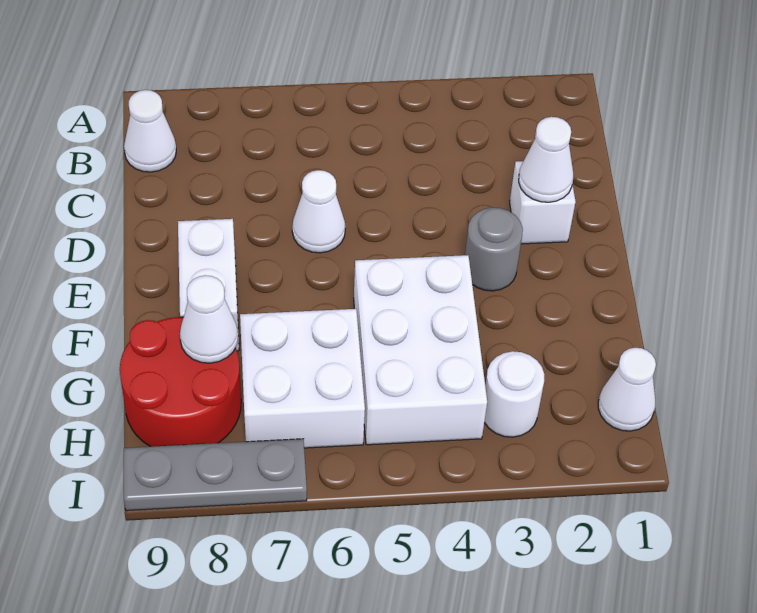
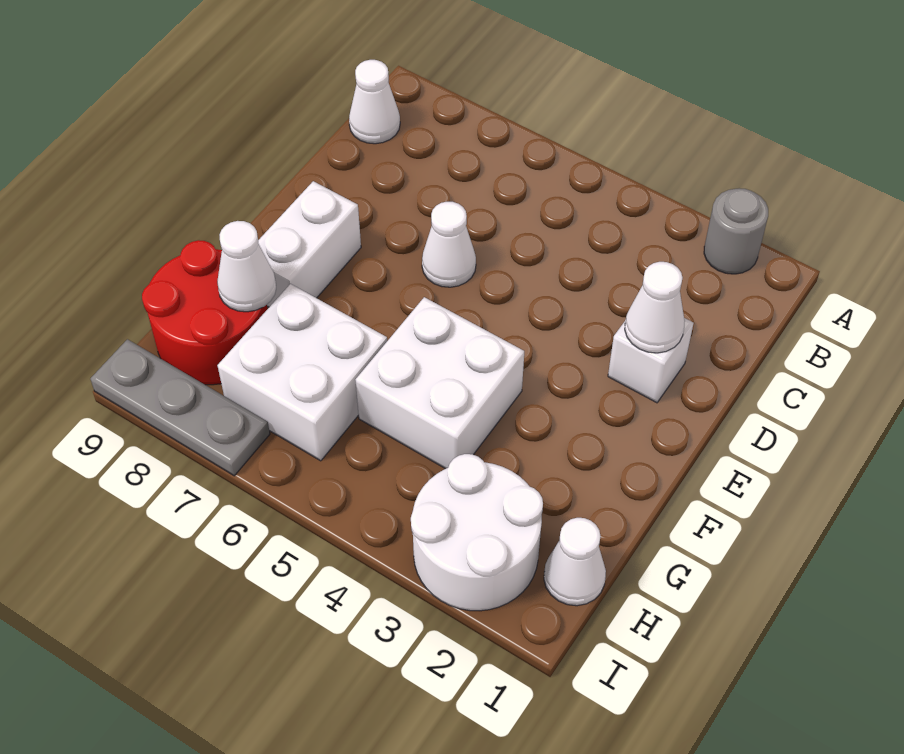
grey round brick E3 level 1 -> grey round brick A2 level 1
white brick F4:H5 level 1 -> white brick F4:G5 level 1
white round brick H3 level 1 -> white round brick H2:I3 level 1

